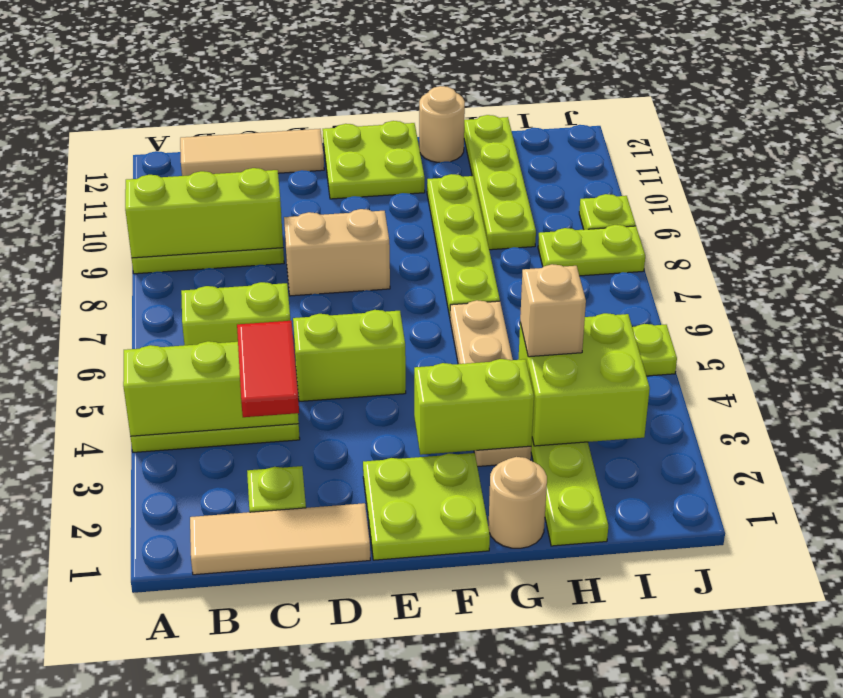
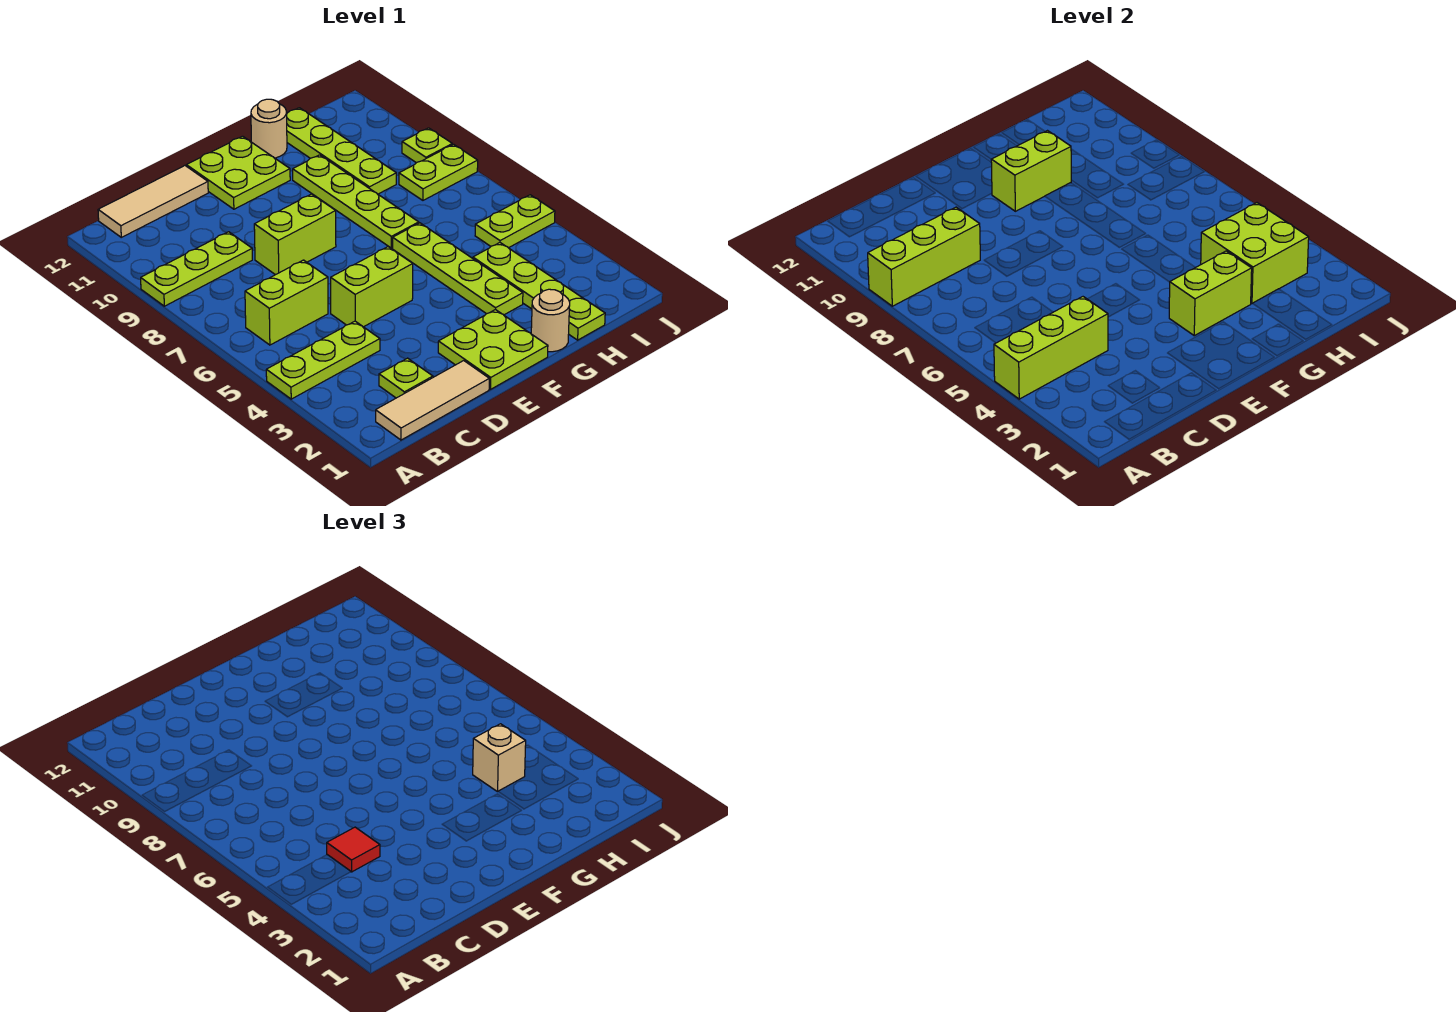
red tile C3:C4 level 3 -> red tile C4 level 3
tan brick D8:E8 level 1 -> lime brick D8:E8 level 1
none -> lime brick F10:G10 level 2
tan plate G3:G6 level 1 -> lime plate G3:G6 level 1

